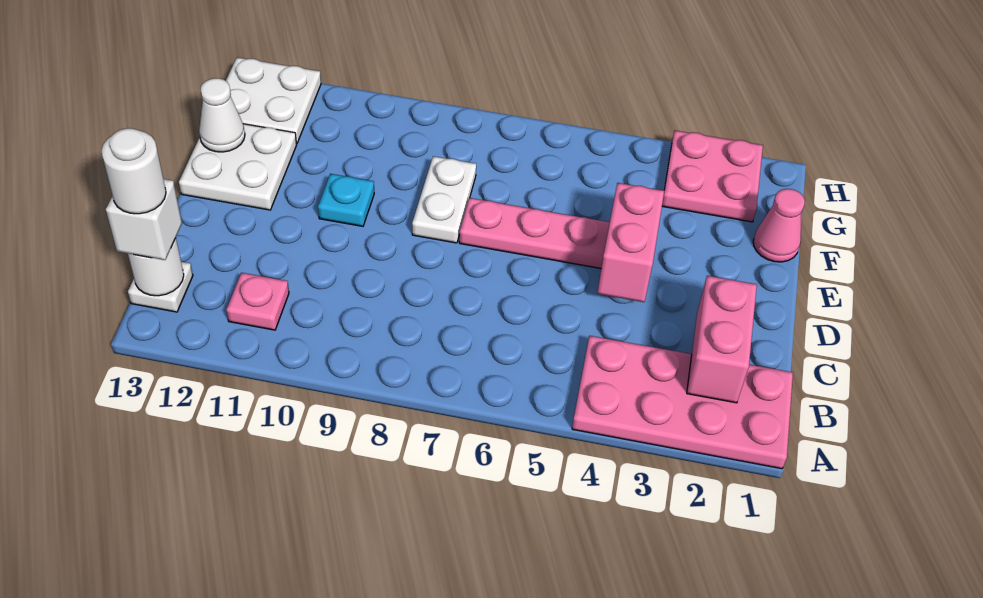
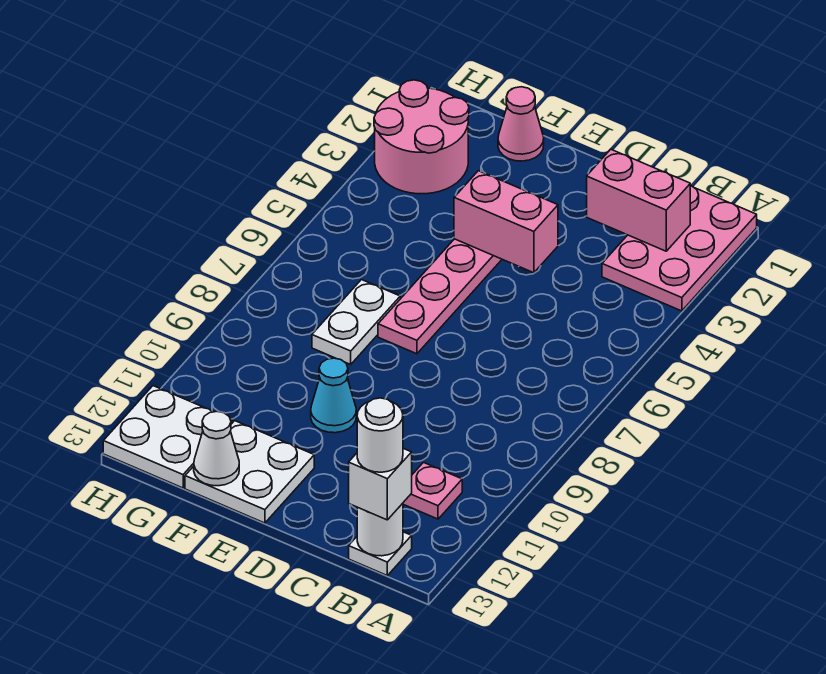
pink plate A1:B4 level 1 -> pink plate A1:B3 level 1
white plate E8:F8 level 1 -> white plate F7:F8 level 1
cyan plate E10 level 1 -> cyan cone E10 level 1
pink plate G2:H3 level 1 -> pink round brick G2:H3 level 1

